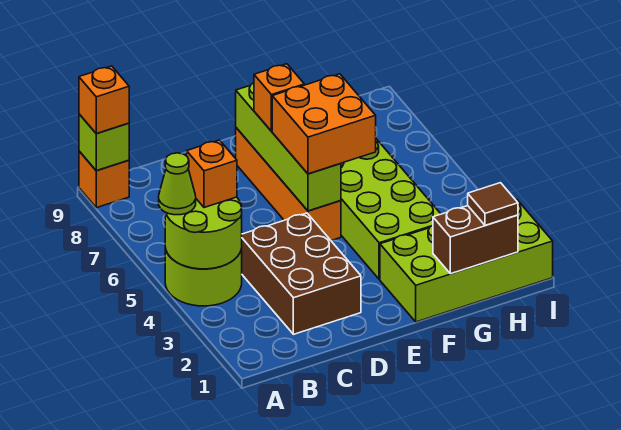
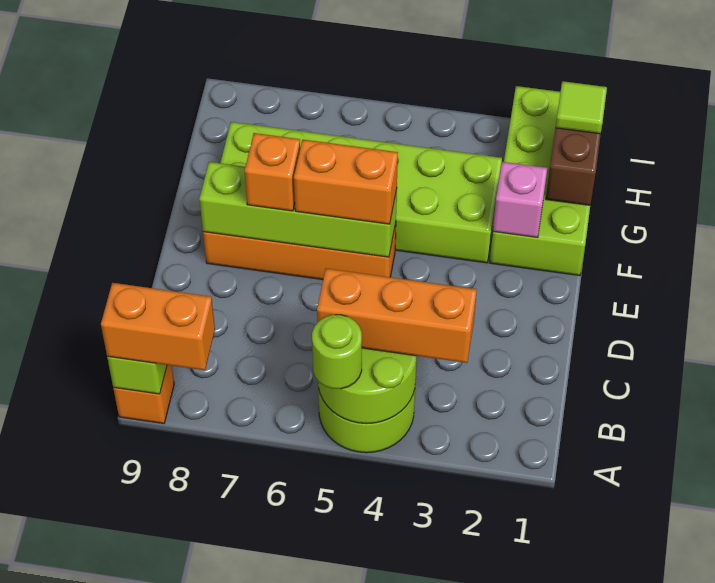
lime cone A5 level 3 -> lime round brick A5 level 3
orange brick A9 level 3 -> orange brick A8:A9 level 3
orange brick B5 level 3 -> orange brick B3:B5 level 3
brown brick C2:D4 level 1 -> none
orange brick E5:F6 level 3 -> orange brick E5:E6 level 3
none -> pink brick F2 level 2
brown tile H1 level 3 -> lime tile H1 level 3

